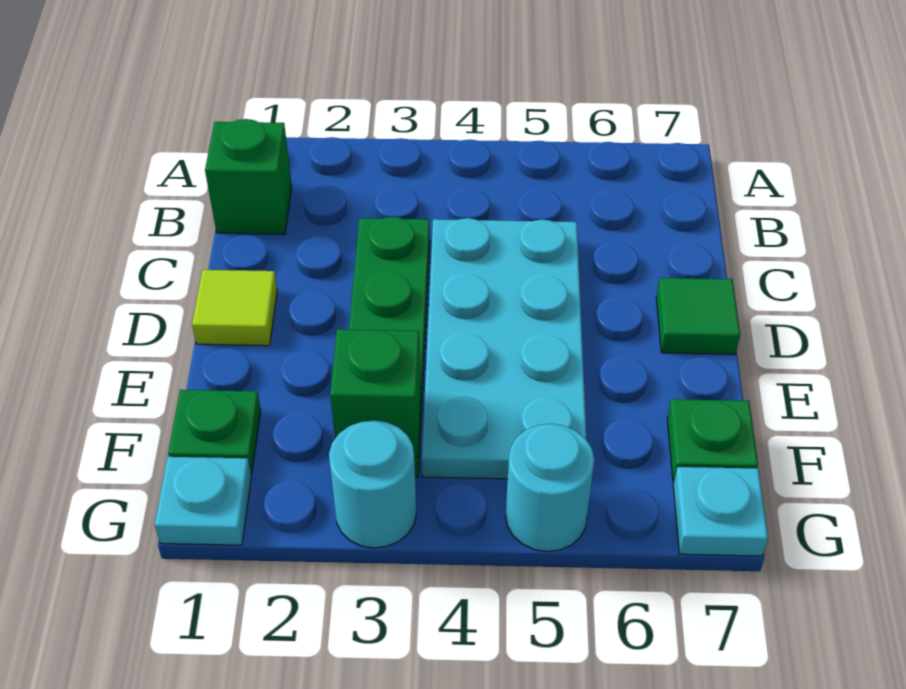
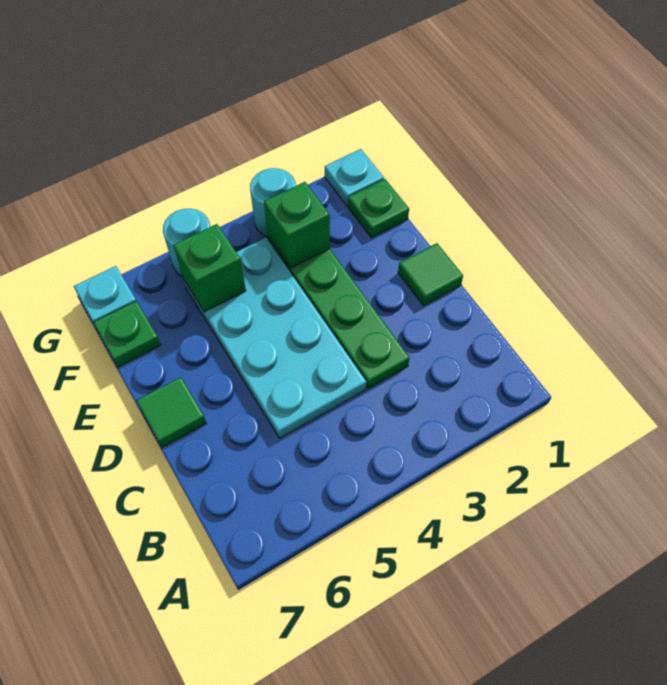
green brick B1 level 1 -> green brick F5 level 2
lime tile D1 level 1 -> green tile D1 level 1

